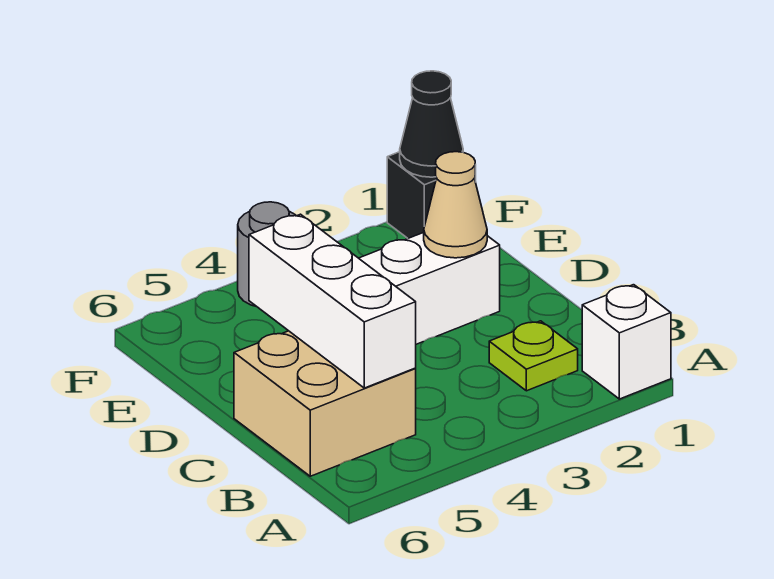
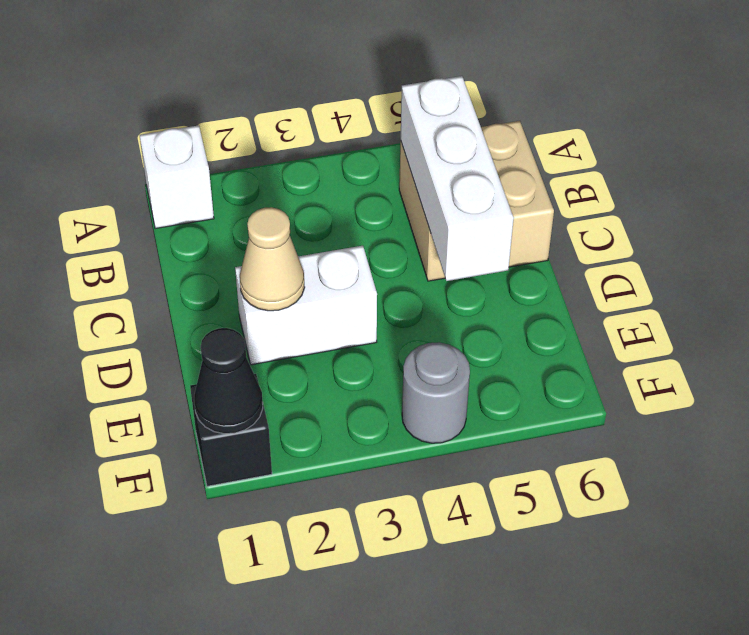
lime plate B2 level 1 -> none

